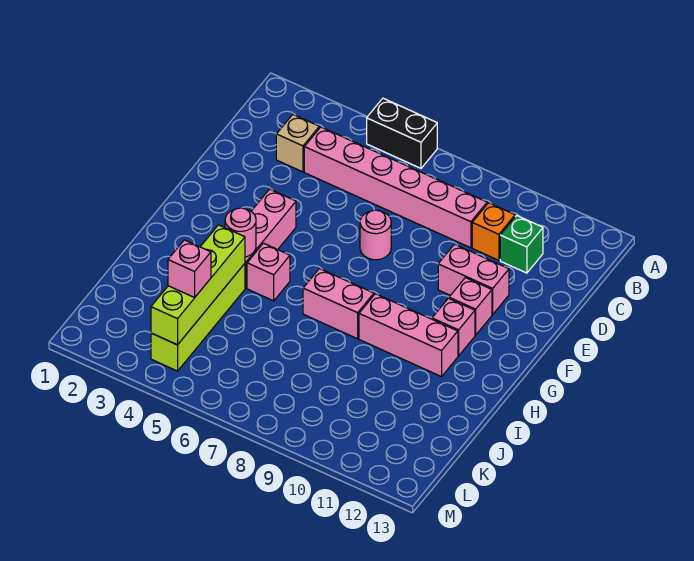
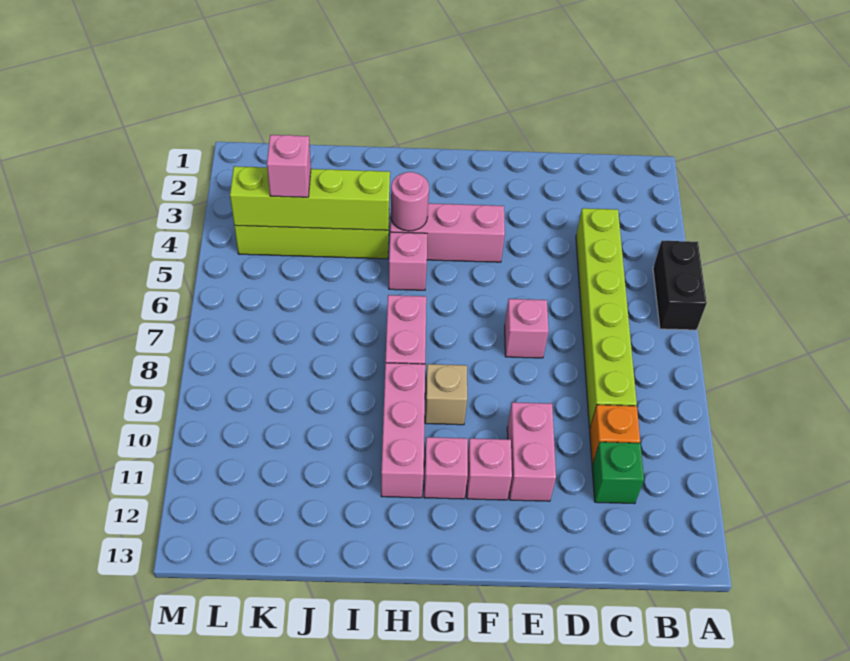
tan brick C3 level 1 -> tan brick G9 level 1
pink brick C4:C9 level 1 -> lime brick C4:C9 level 1
pink round brick E7 level 1 -> pink brick E7 level 1

